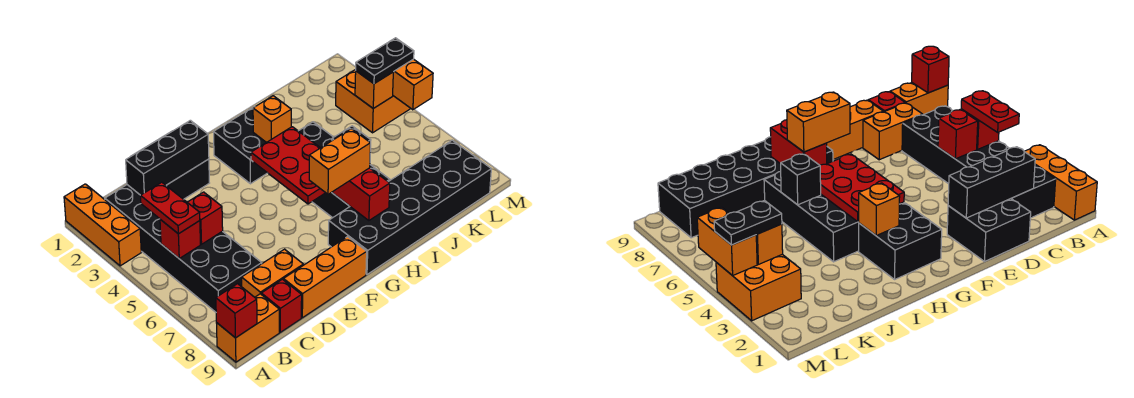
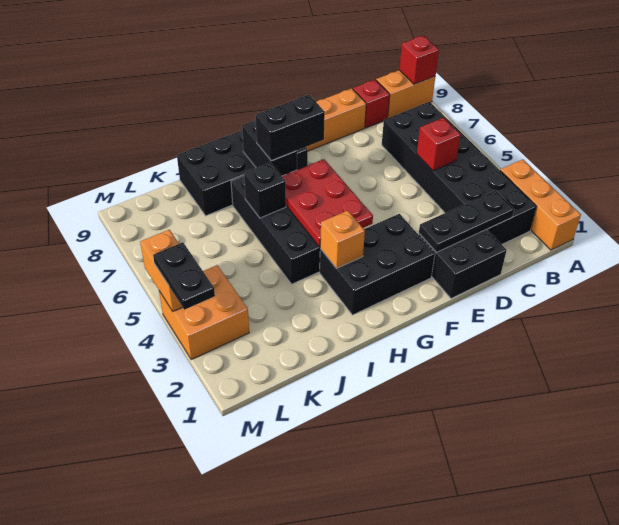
red plate B4:B5 level 3 -> none
red brick B5 level 2 -> none
black brick C2:E2 level 2 -> black plate C2:E2 level 2
orange brick C8:D8 level 1 -> none
black brick G2:H3 level 1 -> black brick F2:H3 level 1
orange brick G7:H7 level 3 -> black brick G7:H7 level 3
black brick G8:L9 level 1 -> black brick G8:J9 level 1
red brick H7:H8 level 2 -> black brick H7:H8 level 2
orange brick L4 level 2 -> none
black plate L4:M4 level 3 -> black plate M3:M4 level 3

